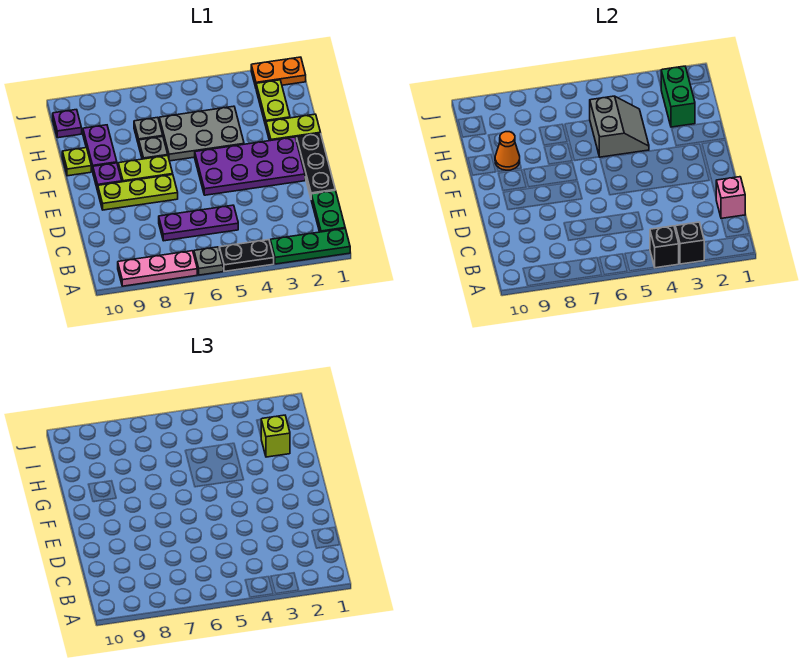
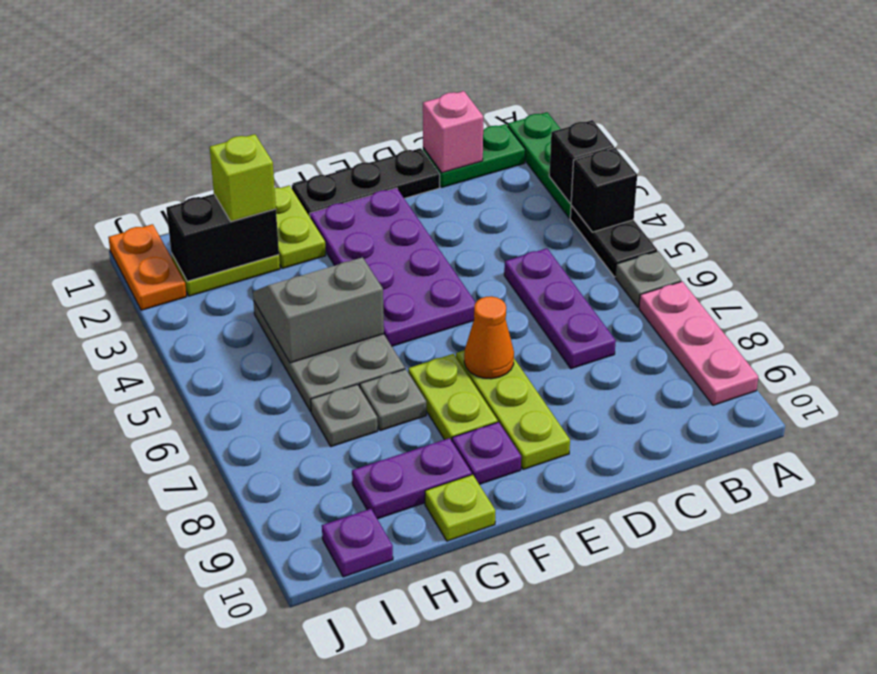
orange cone G9 level 2 -> orange cone E7 level 2
green brick H2:I2 level 2 -> black brick H2:I2 level 2

